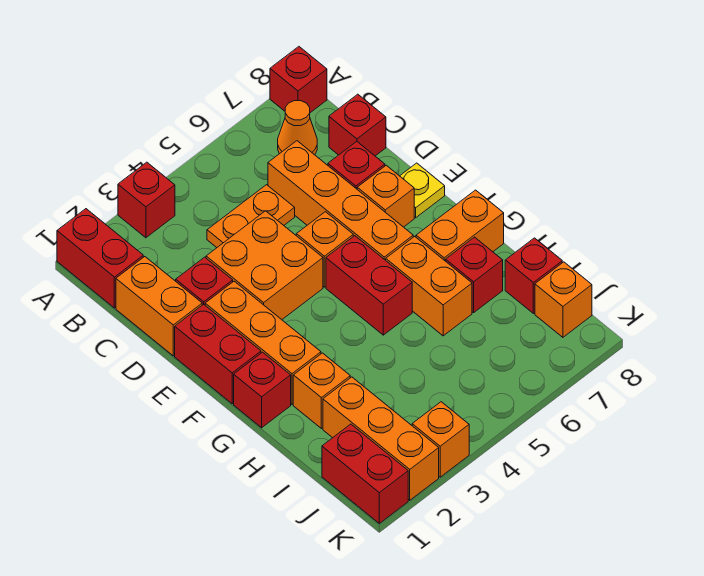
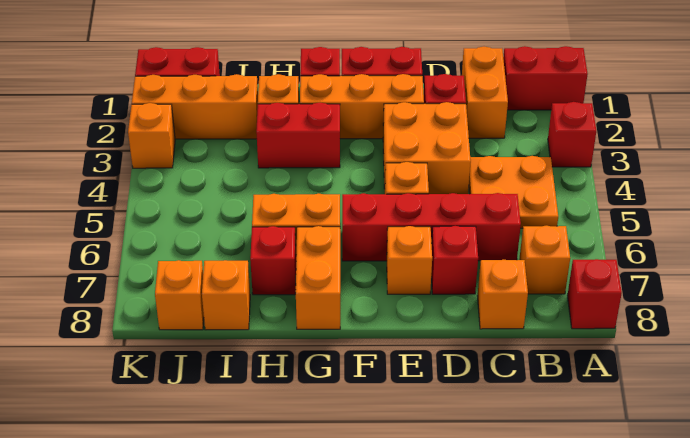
orange cone B7 level 1 -> orange brick B7 level 1
orange brick C1:D1 level 1 -> orange brick C1:C2 level 1
orange plate C4:C5 level 1 -> orange plate B4:C5 level 1
orange brick C6:F6 level 1 -> red brick C6:F6 level 1
red brick C8 level 1 -> orange brick C8 level 1
yellow plate E8 level 1 -> none
red brick F5:G5 level 1 -> red brick G3:H3 level 1
red brick I8 level 1 -> orange brick I8 level 1

